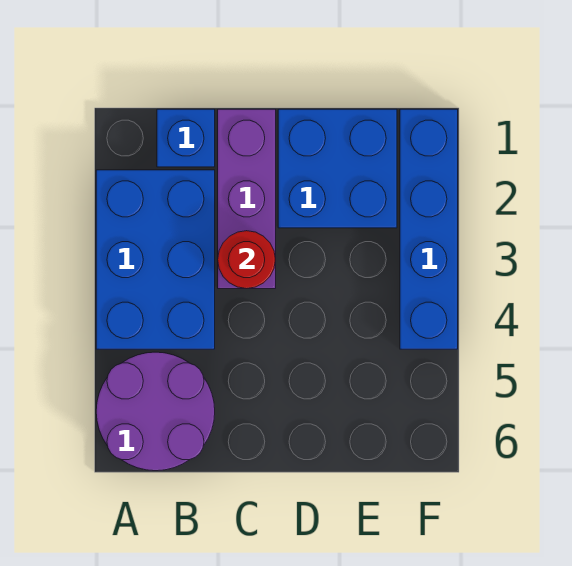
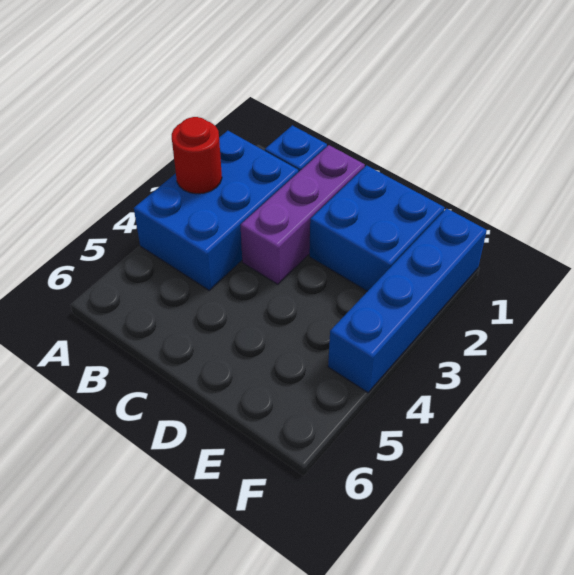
purple round brick A5:B6 level 1 -> none
red round brick C3 level 2 -> red round brick A3 level 2

